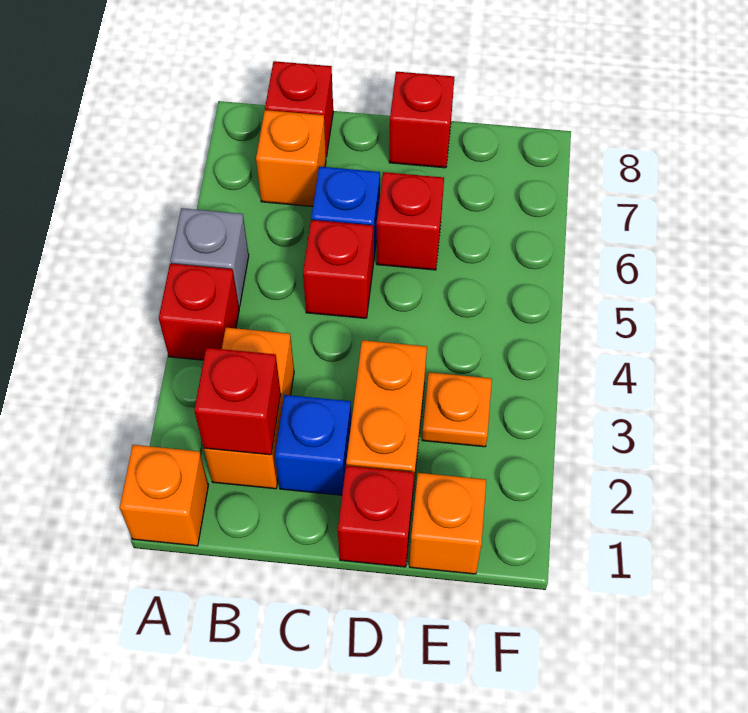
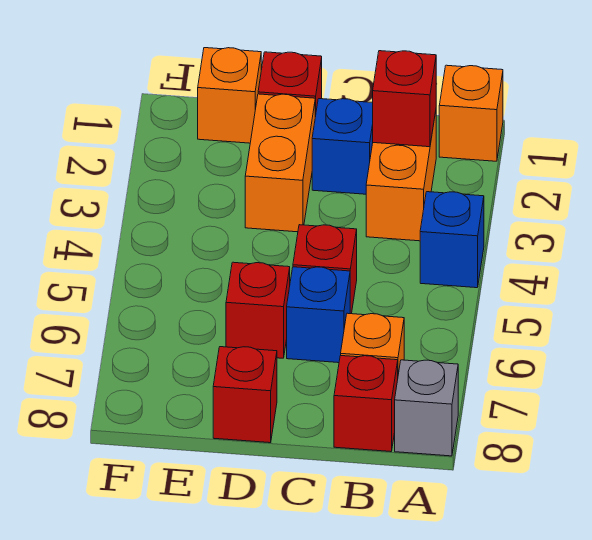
red brick A4 level 1 -> blue brick A4 level 1
grey brick A5 level 1 -> grey brick A8 level 1
orange plate E3 level 1 -> none

